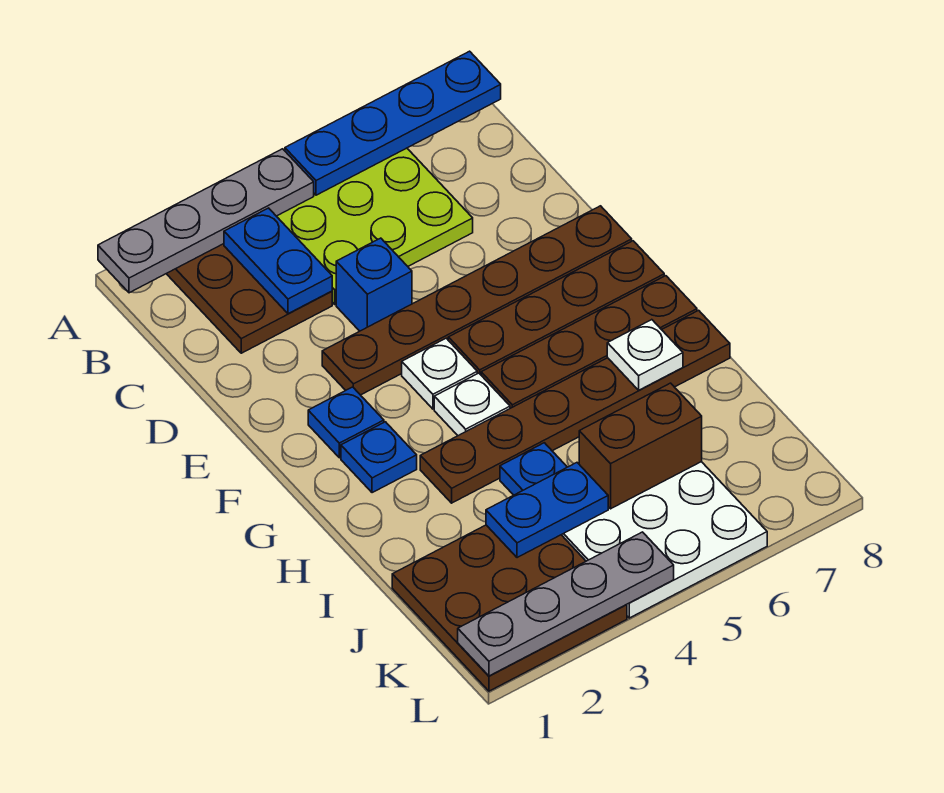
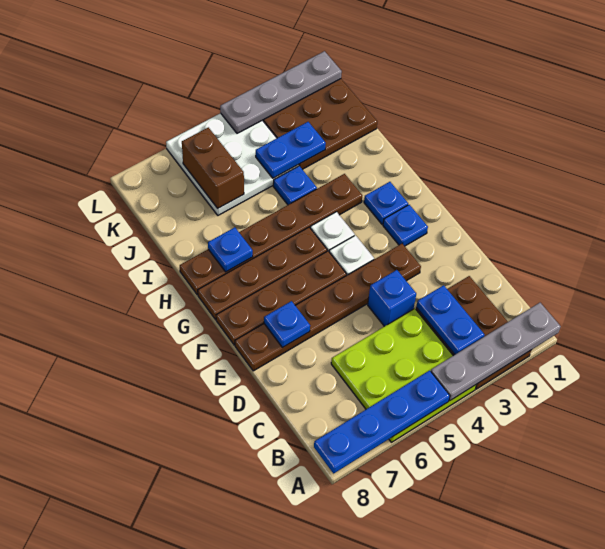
none -> blue plate E7 level 2
white plate H7 level 2 -> blue plate H7 level 2
brown brick J5:J6 level 2 -> brown brick J6:K6 level 2

